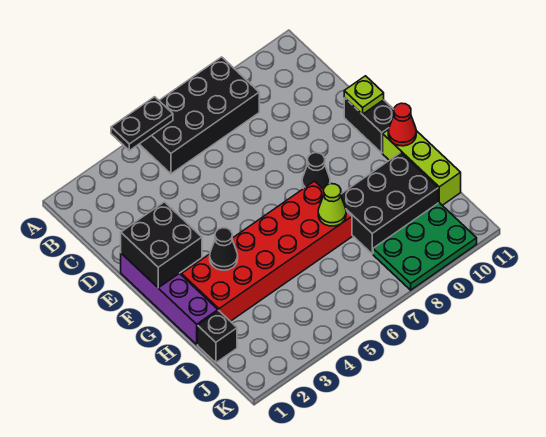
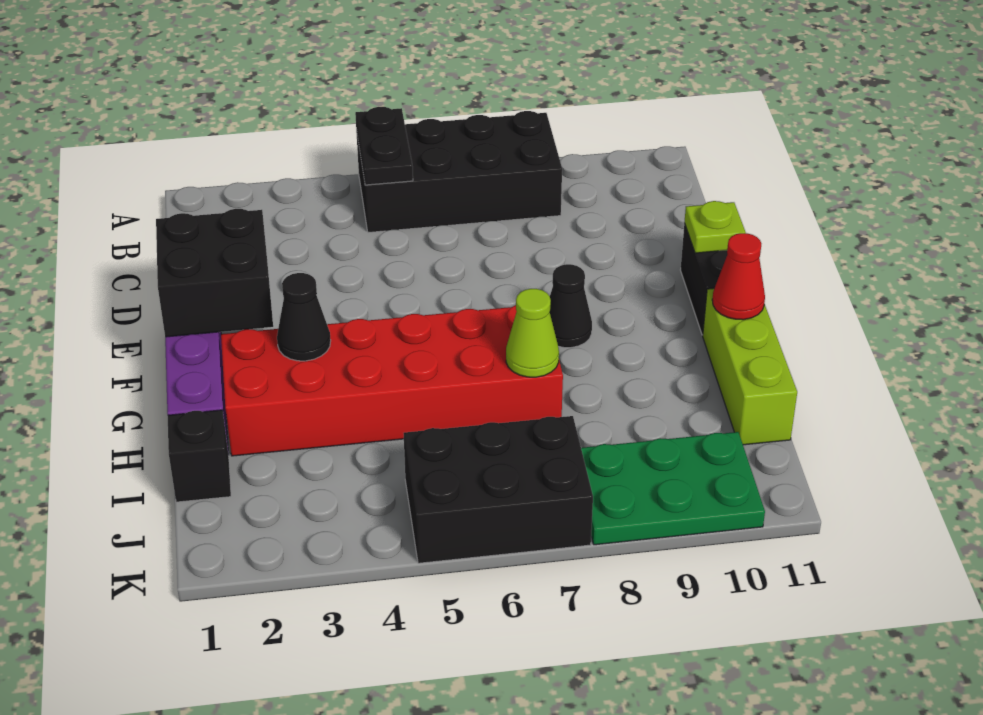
black plate A4:A5 level 2 -> black plate A5:B5 level 2
black brick H8:I10 level 1 -> black brick J5:K7 level 1

